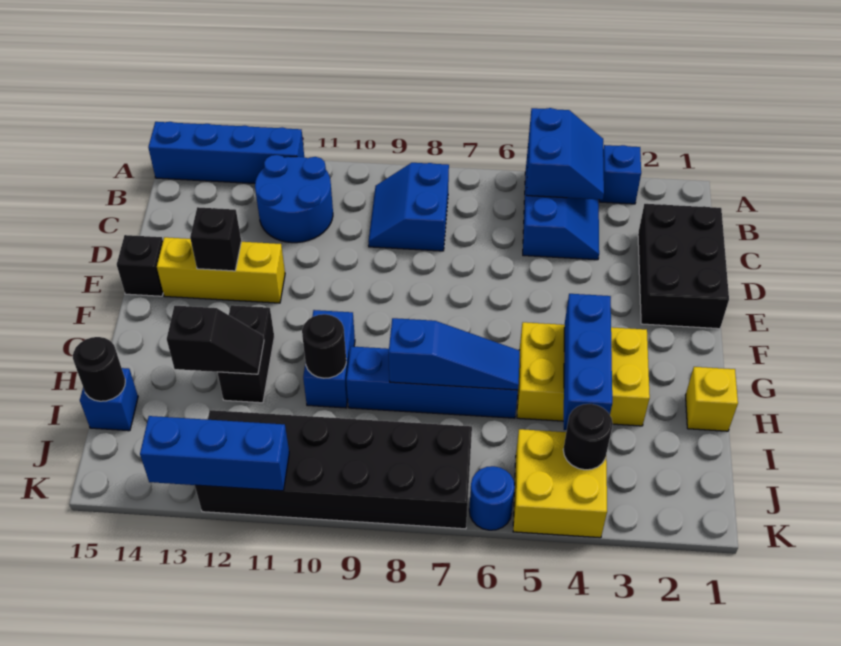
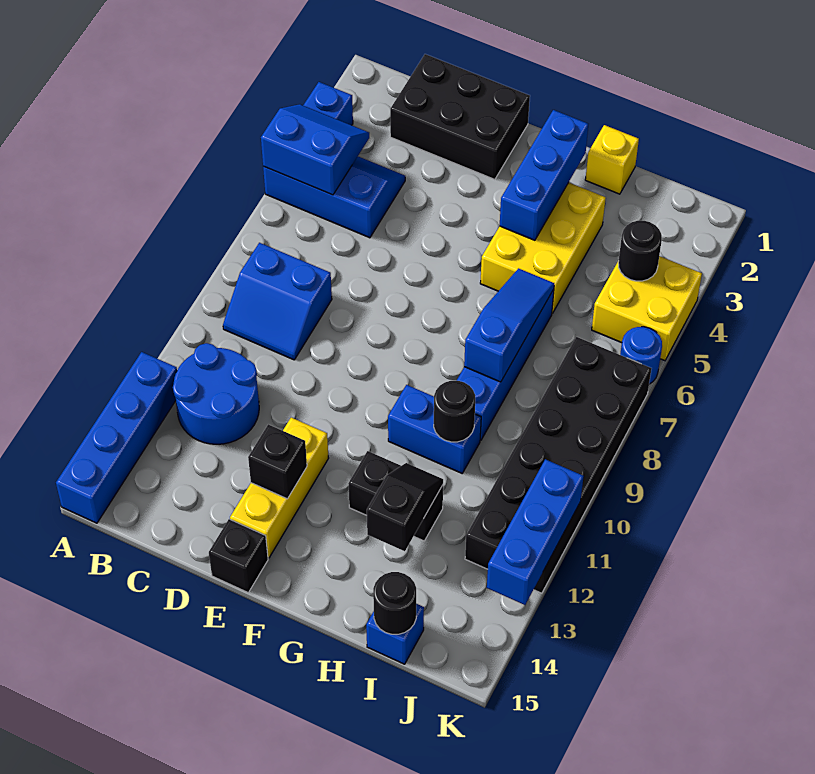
blue brick G4:I4 level 2 -> blue brick G2:G4 level 2

